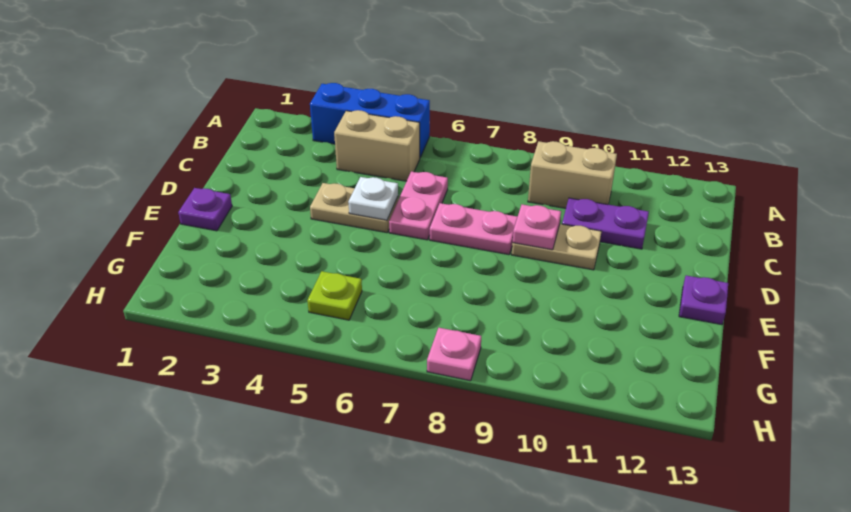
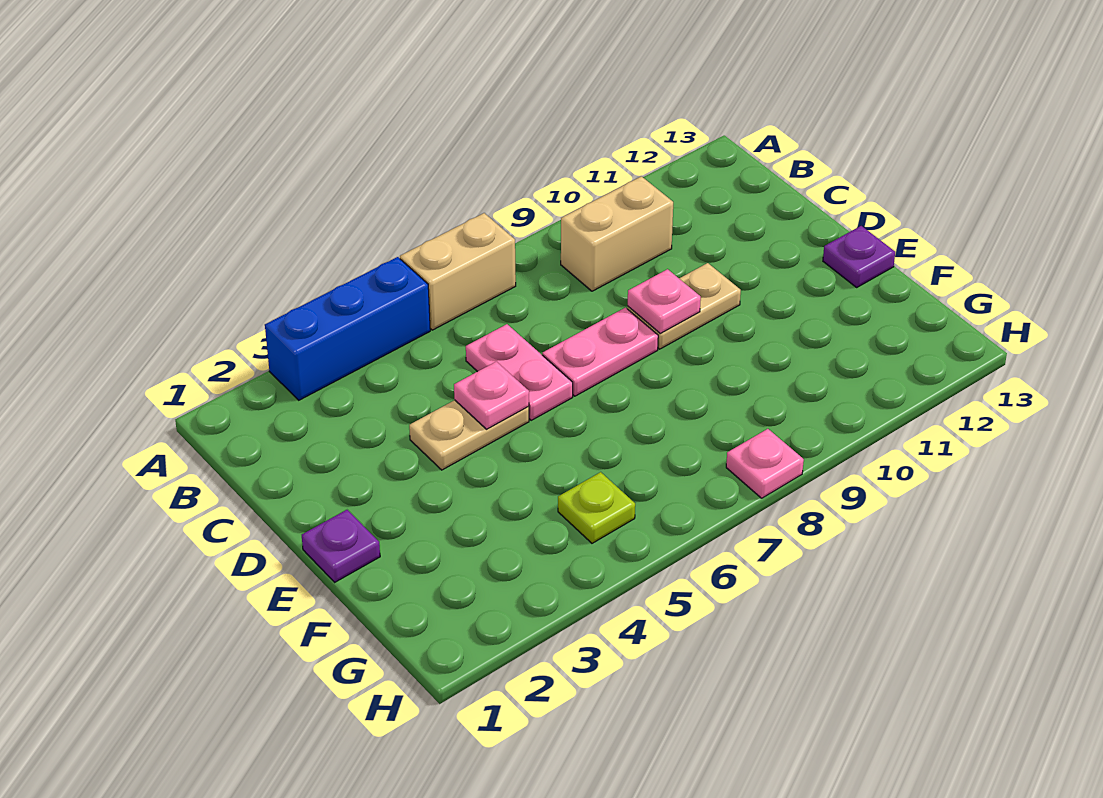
tan brick B4:B5 level 1 -> tan brick A6:A7 level 1
purple plate C10:C11 level 1 -> none
white plate D5 level 2 -> pink plate D5 level 2

